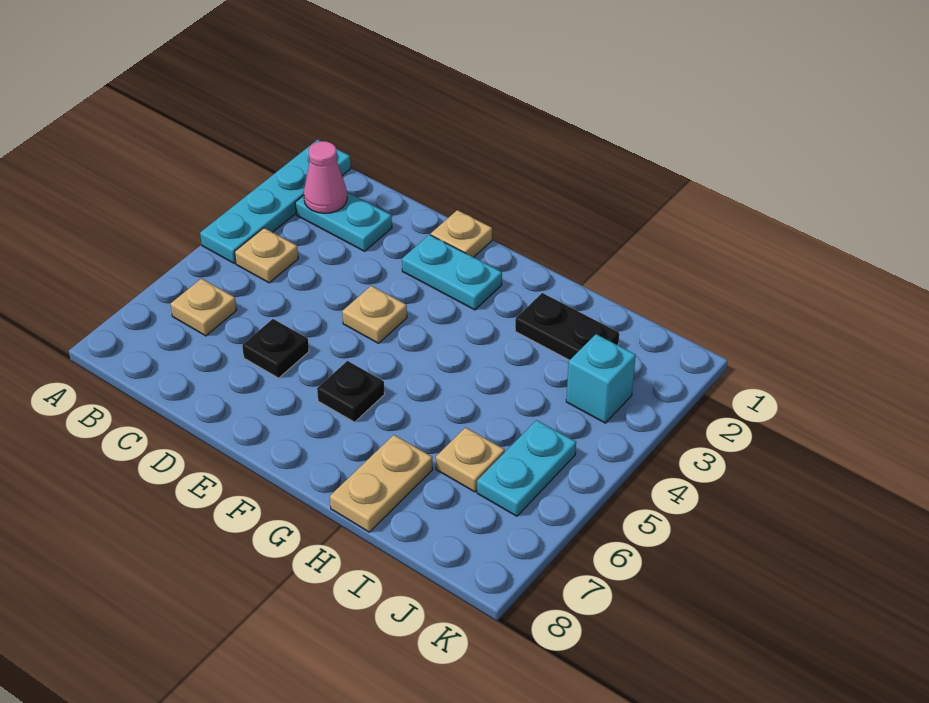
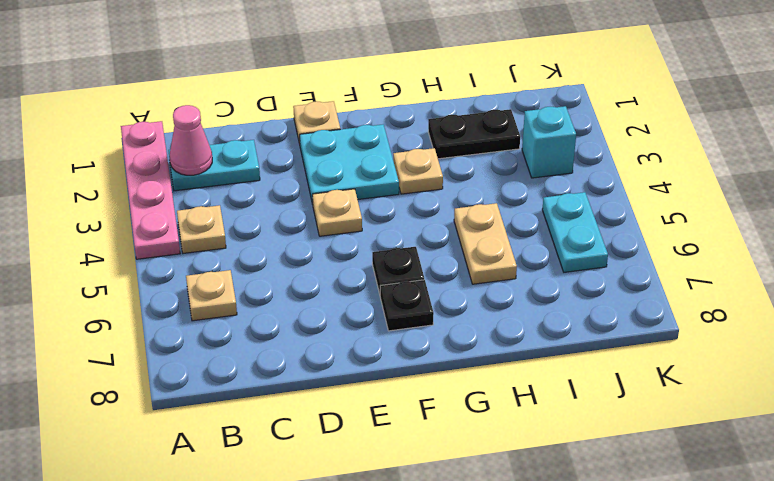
cyan plate A1:A4 level 1 -> pink plate A1:A4 level 1
black plate D6 level 1 -> black plate F7 level 1
cyan plate E2:F2 level 1 -> cyan plate E2:F3 level 1
tan plate H7:H8 level 1 -> tan plate H5:H6 level 1
tan plate I6 level 1 -> tan plate G3 level 1

